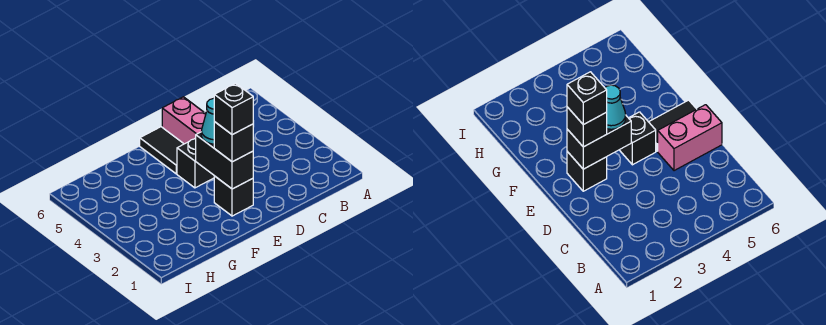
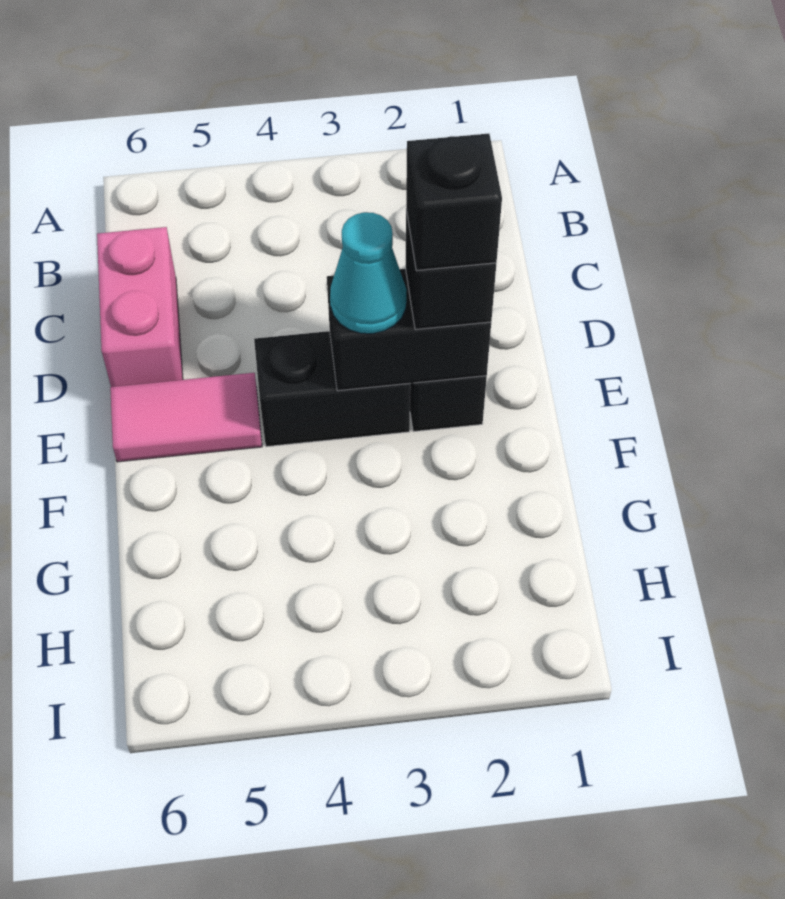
pink brick D5:D6 level 1 -> pink brick C6:D6 level 1
black brick E4 level 1 -> black brick E3:E4 level 1
black tile E5:E6 level 1 -> pink tile E5:E6 level 1

